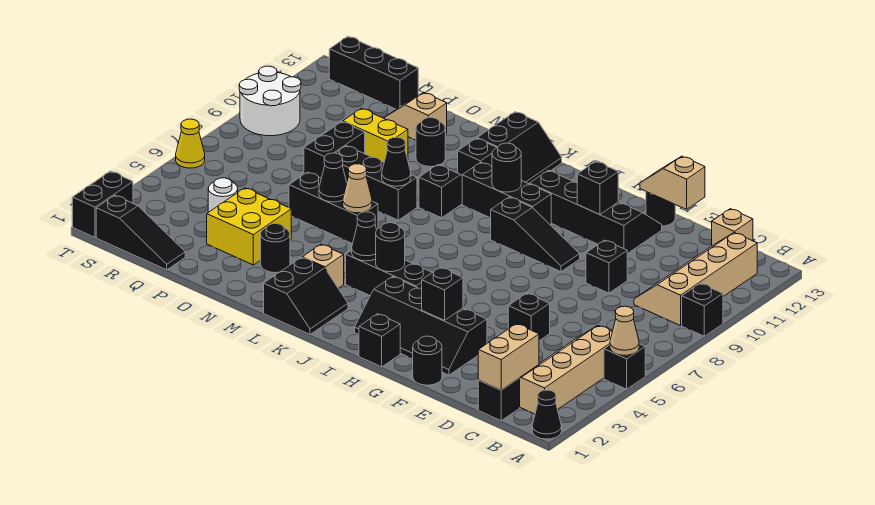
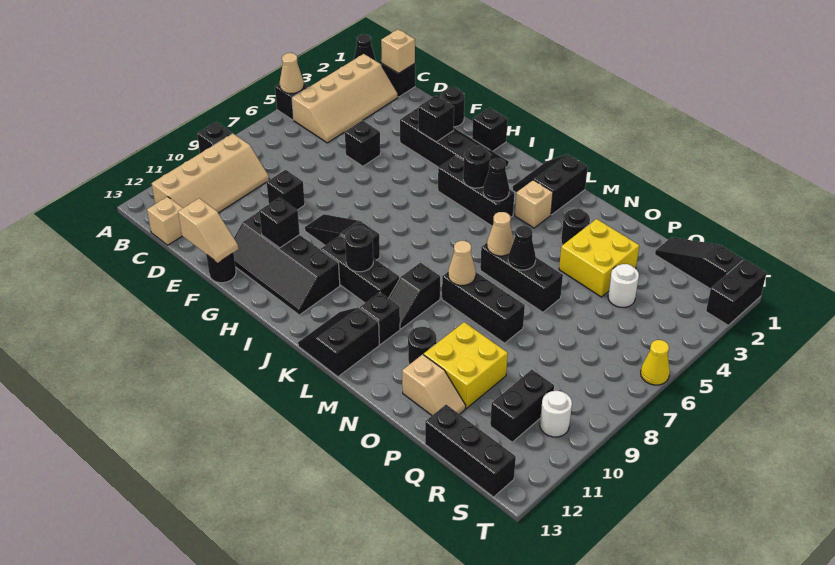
tan brick C1:C2 level 2 -> tan brick C1 level 2
black cone M8 level 2 -> tan cone M8 level 2
yellow brick O10:P10 level 1 -> yellow brick O10:P11 level 1
black brick P8:P9 level 1 -> black brick R10:R11 level 1
white round brick S9:T10 level 1 -> white round brick S10 level 1

